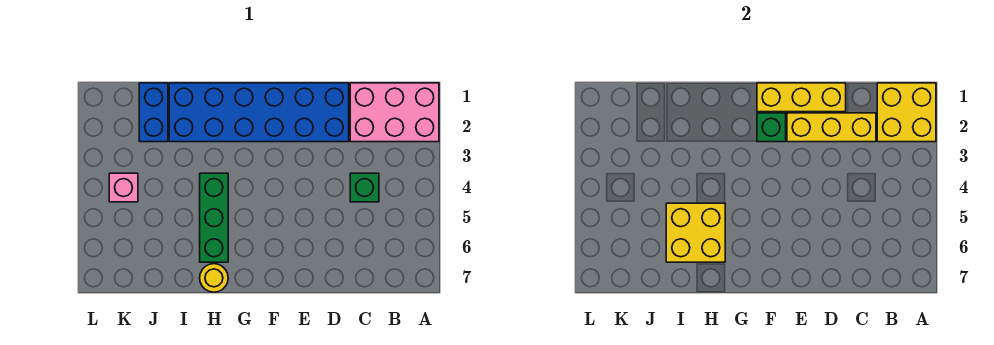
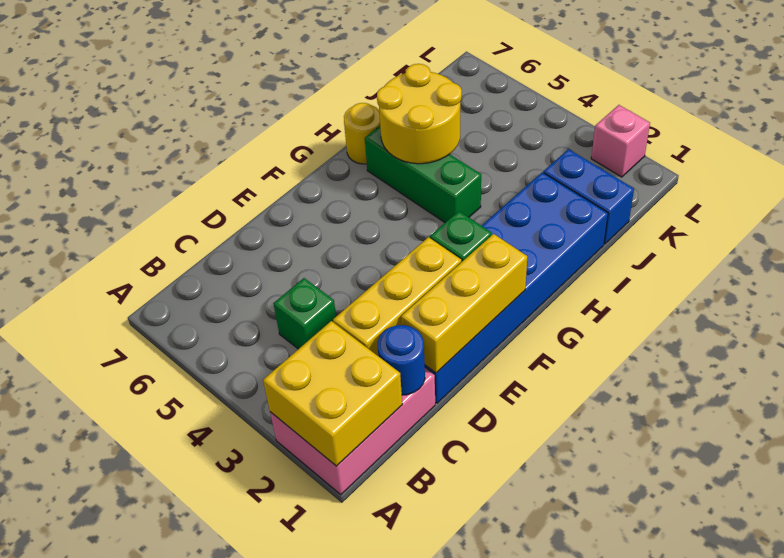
none -> blue round brick C1 level 2
yellow brick H5:I6 level 2 -> yellow round brick H5:I6 level 2
pink brick K4 level 1 -> pink brick L2 level 1

